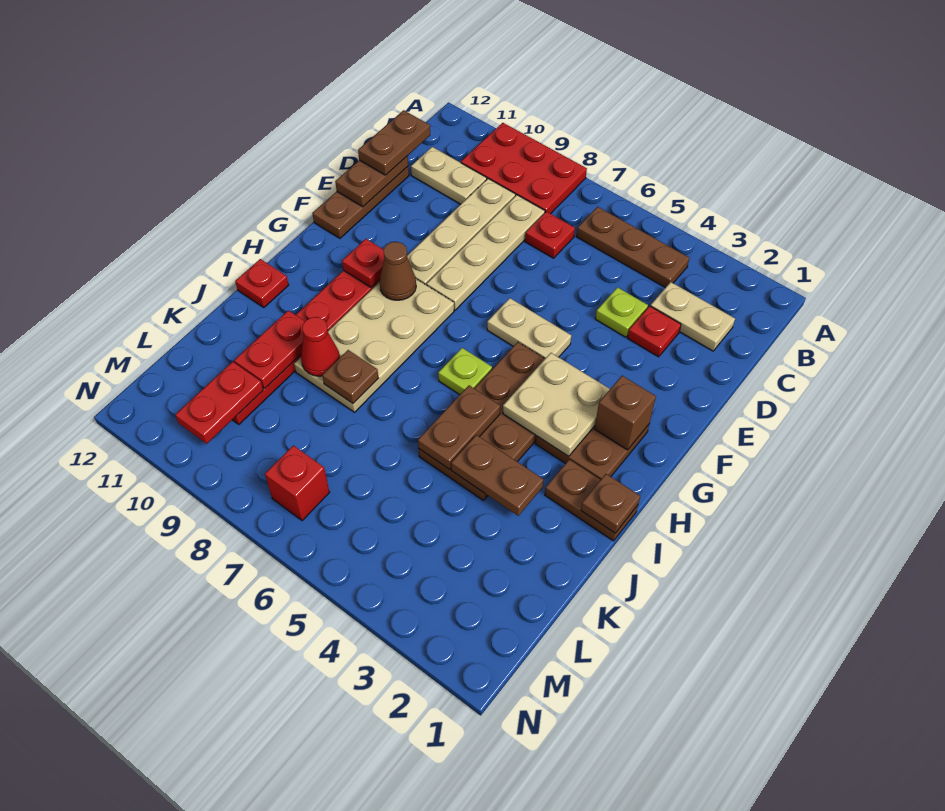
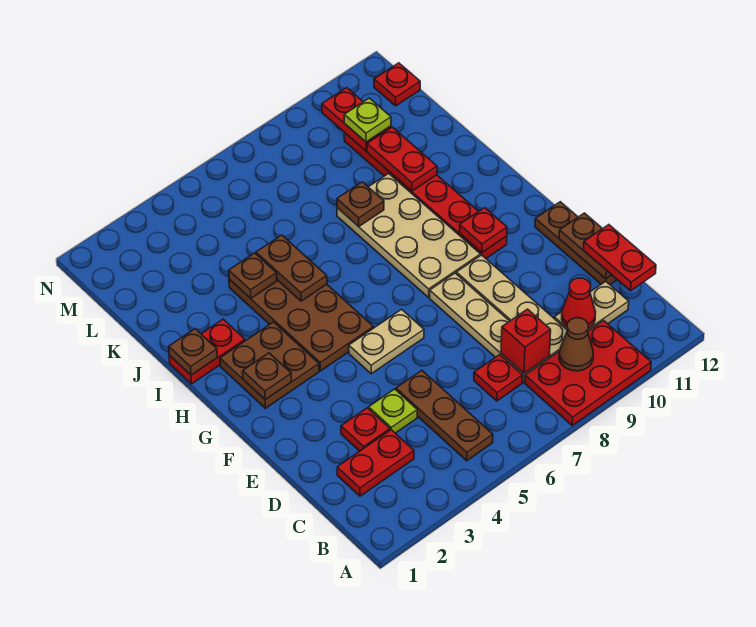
brown plate B4:B6 level 1 -> brown plate B5:D5 level 1
tan plate C2:C3 level 1 -> red plate C2:C3 level 1
brown plate C12:D12 level 3 -> red plate C12:D12 level 3
brown brick G2 level 2 -> brown plate G2 level 2
tan plate G3:H4 level 2 -> none
brown cone G9 level 2 -> brown cone B9 level 2
lime plate H6 level 1 -> lime plate L10 level 3
brown plate I1:I2 level 1 -> red plate I1:I2 level 1
red plate I12 level 1 -> red plate M12 level 1
brown plate J3:J4 level 2 -> brown plate J4 level 2
red cone J9 level 2 -> red cone C10 level 2
red brick M7 level 1 -> red brick C8 level 2

